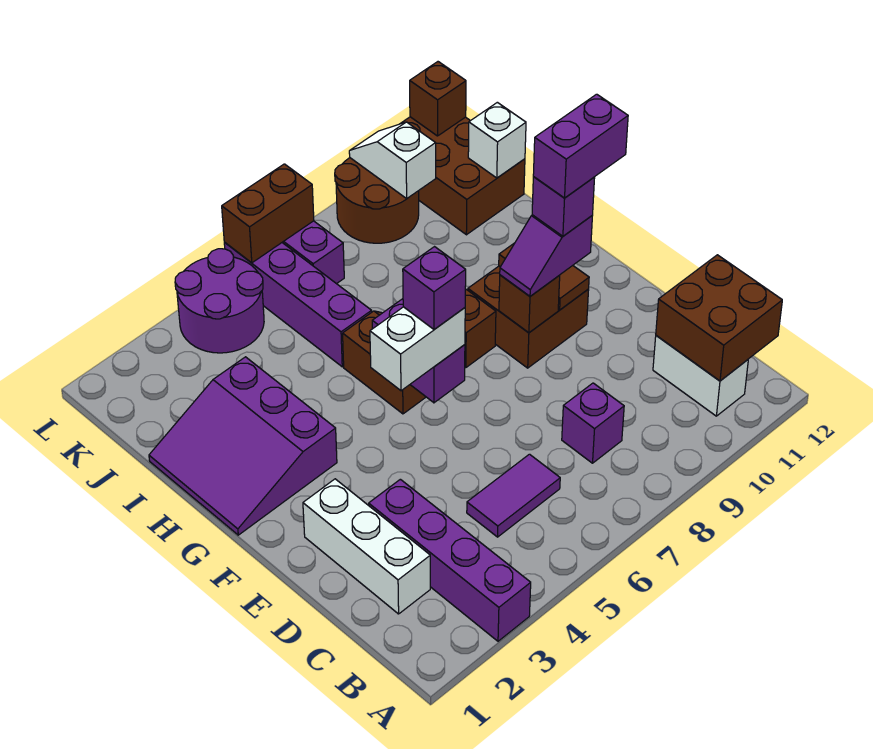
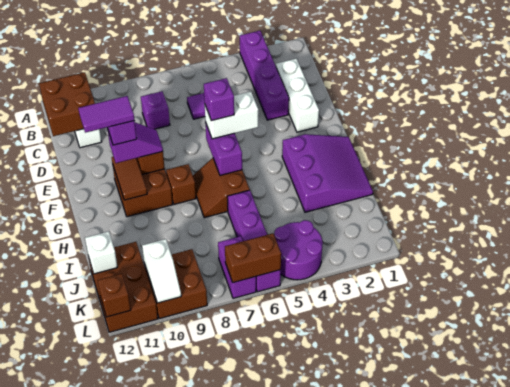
purple brick F10:F11 level 5 -> purple tile F10:F11 level 5
brown round brick K9:L10 level 1 -> brown brick K9:L10 level 1

